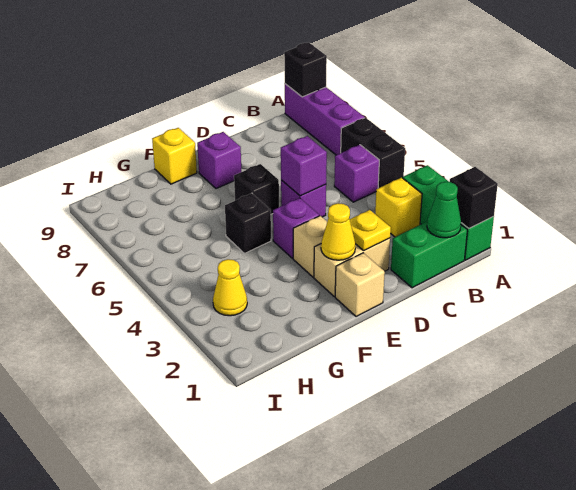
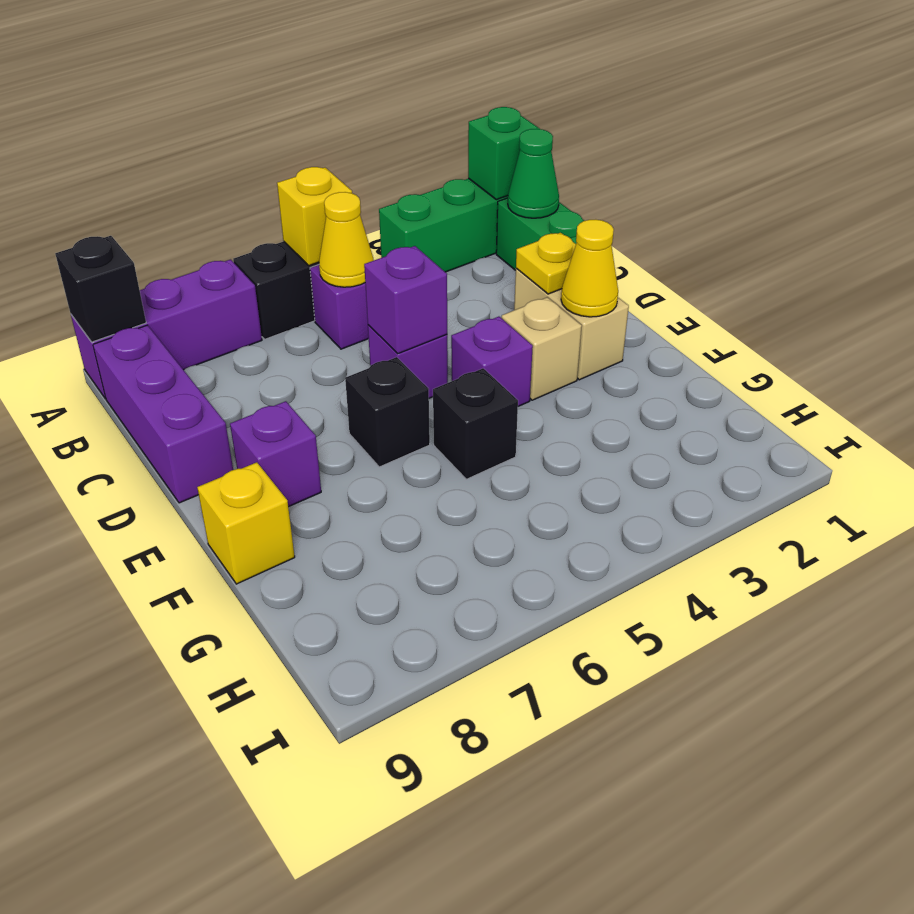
black brick A1 level 2 -> green brick A1 level 2
yellow brick B3 level 1 -> yellow brick A5 level 2
none -> purple brick B9:D9 level 1
tan brick E1 level 1 -> none
yellow cone H3 level 1 -> yellow cone B5 level 2

